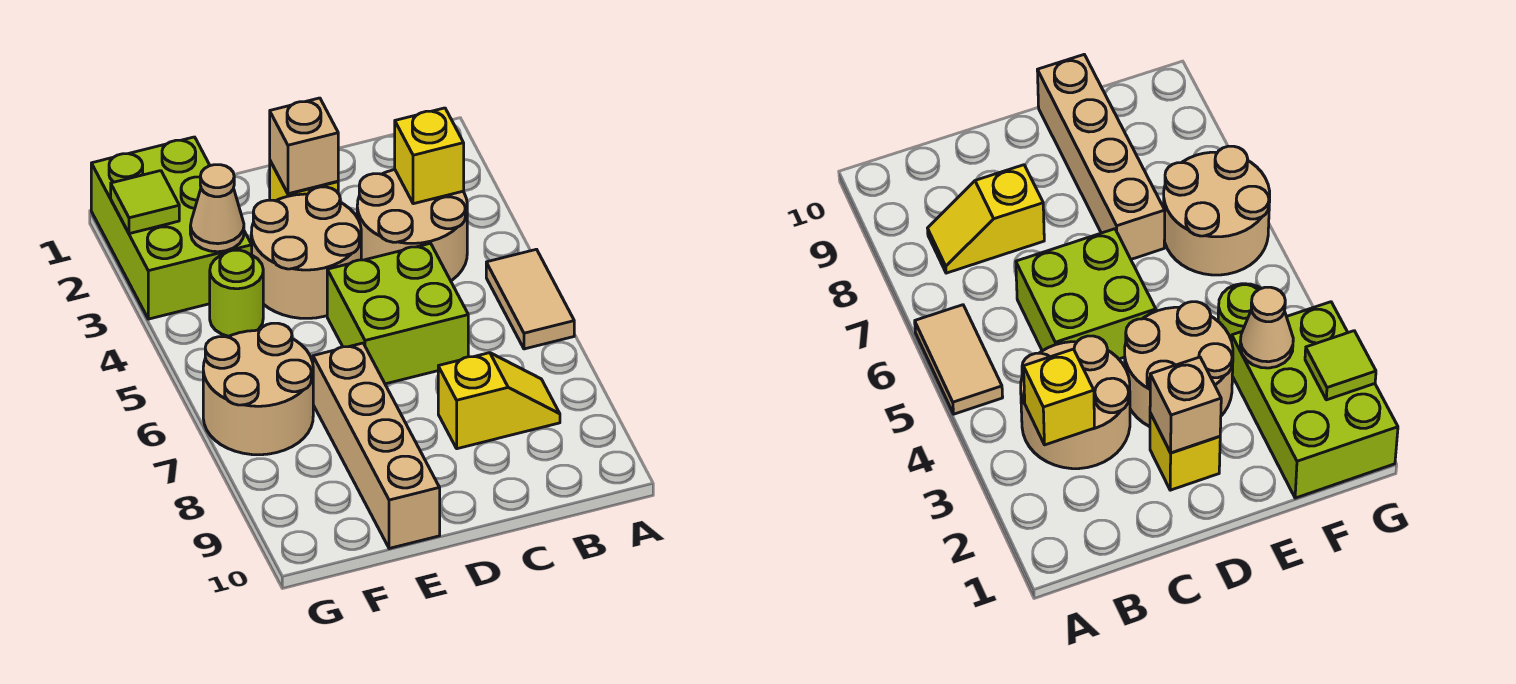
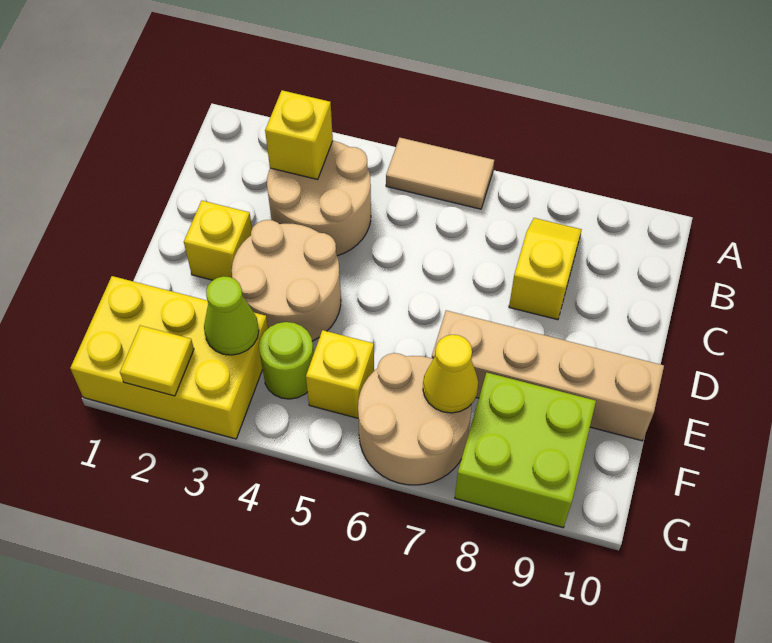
lime brick C5:D6 level 1 -> lime brick F8:G9 level 1
tan brick D2 level 2 -> none
lime brick F1:G3 level 1 -> yellow brick F1:G3 level 1
tan cone F3 level 2 -> lime cone F3 level 2
none -> yellow brick F5 level 1
none -> yellow cone F7 level 2
lime tile G2 level 2 -> yellow tile G2 level 2

